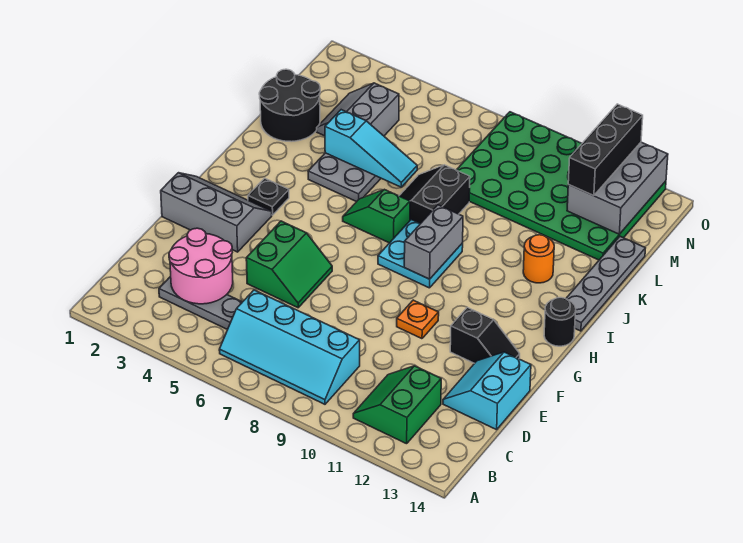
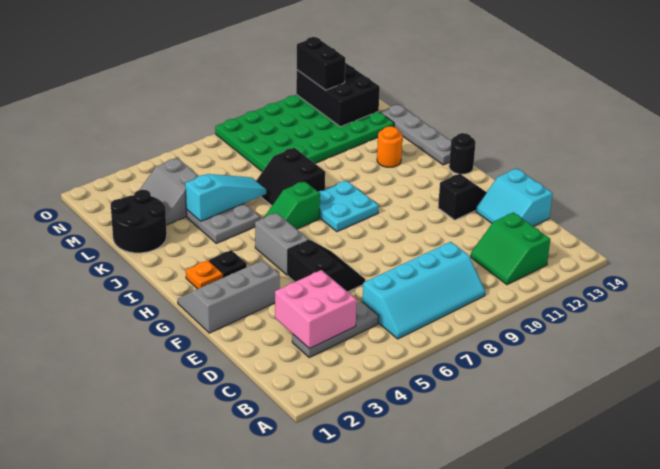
pink round brick C3:D4 level 2 -> pink brick C3:D4 level 2
green slope E5:F6 level 1 top 5 -> black slope E5:F6 level 1 top 5
orange plate F10 level 1 -> orange plate H2 level 1
grey brick H9:I9 level 2 -> grey brick G5:H5 level 1
grey brick M12:O13 level 2 -> black brick M12:O13 level 2
black brick M12:O12 level 3 -> black brick N12:O12 level 3

